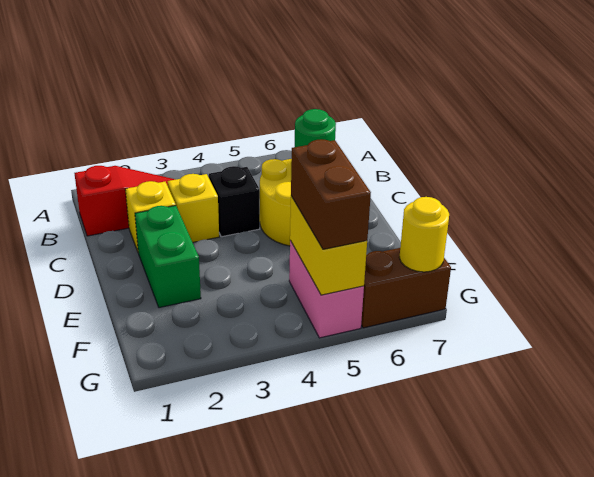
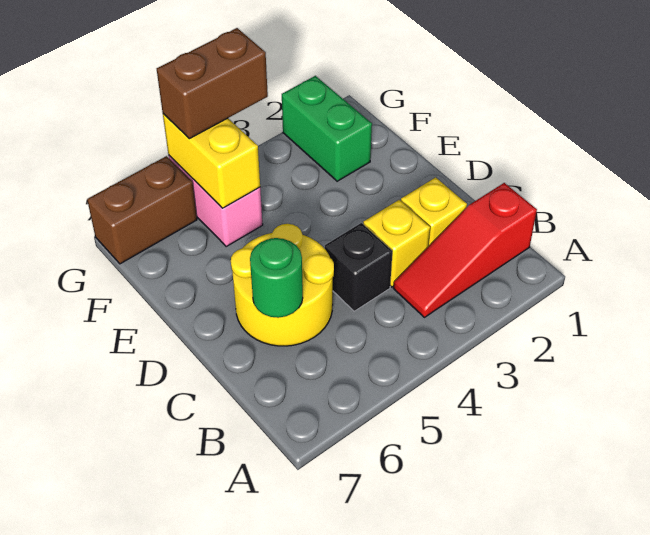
green brick D2:E2 level 1 -> green brick F2:G2 level 1
brown brick F5:G5 level 3 -> brown brick G4:G5 level 3
yellow round brick G7 level 2 -> none

